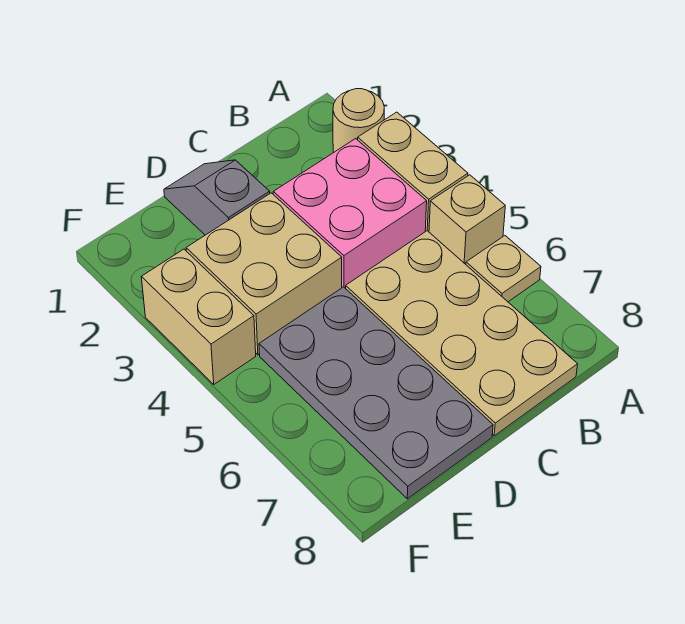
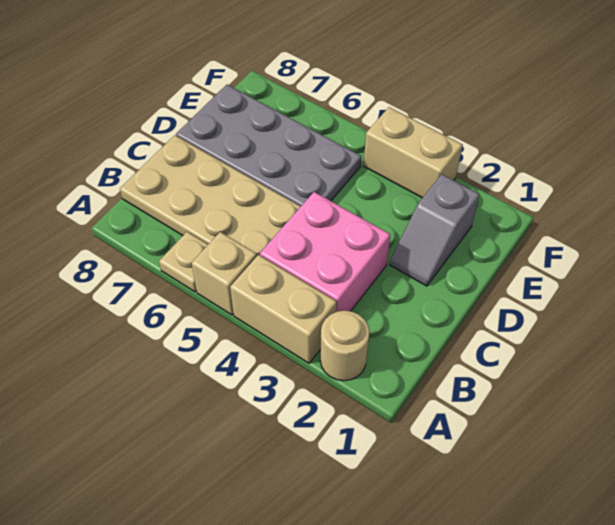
grey slope D1:D2 level 1 top 2 -> grey slope D2:E2 level 1 top E
tan brick D3:E4 level 1 -> none

